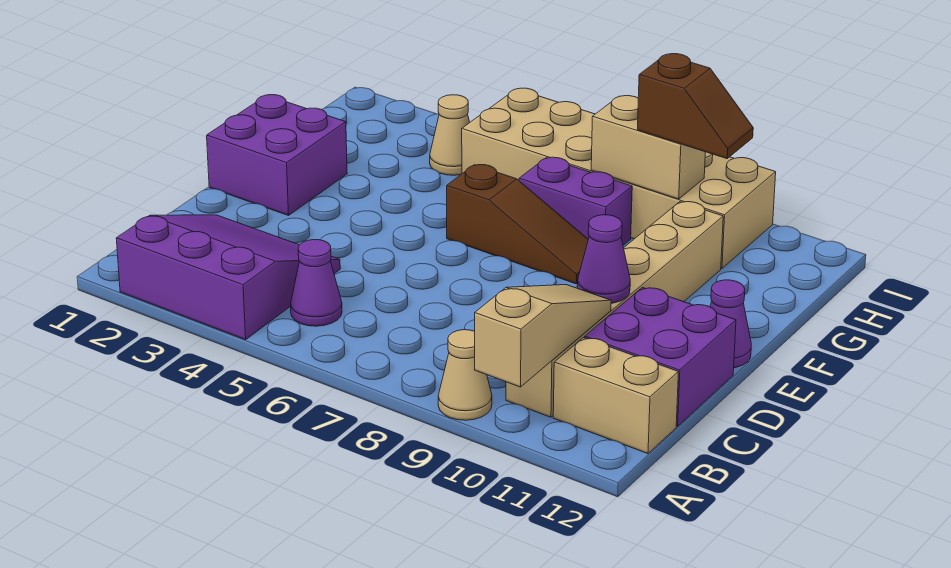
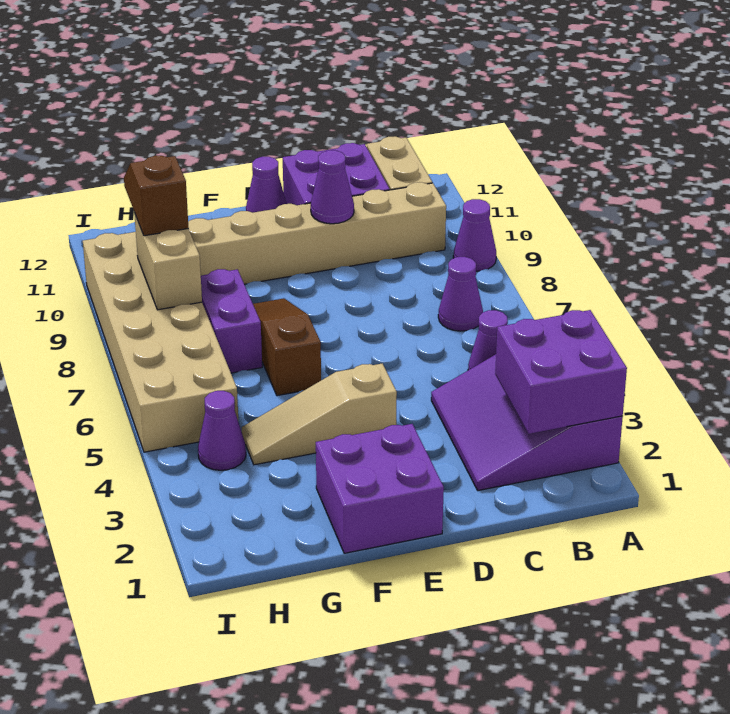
none -> purple brick A2:B3 level 2
tan cone A9 level 1 -> purple cone A9 level 1
tan slope A10:C10 level 2 top A -> tan slope E4:G4 level 1 top E
none -> purple cone B7 level 1
tan cone H4 level 1 -> purple cone H4 level 1

